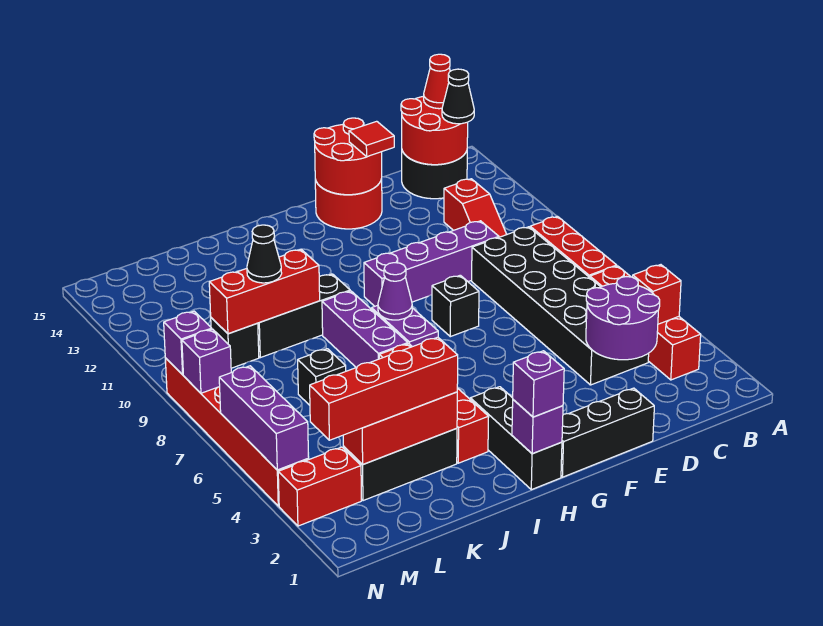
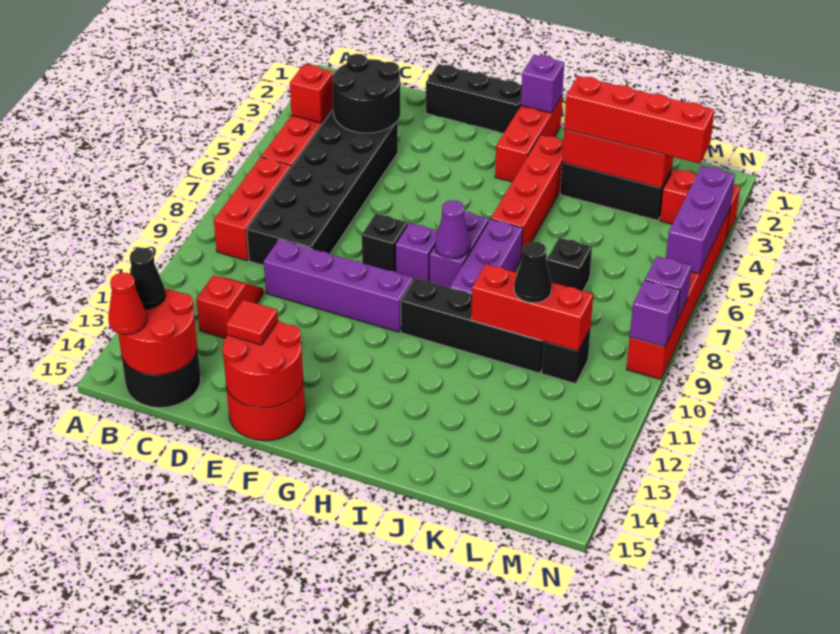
purple round brick C3:D4 level 2 -> black round brick C3:D4 level 2
black brick H1:H3 level 1 -> red brick H1:H3 level 1
purple brick H1 level 3 -> purple brick G8 level 1
black brick I10:K10 level 1 -> black brick H10:K10 level 1

